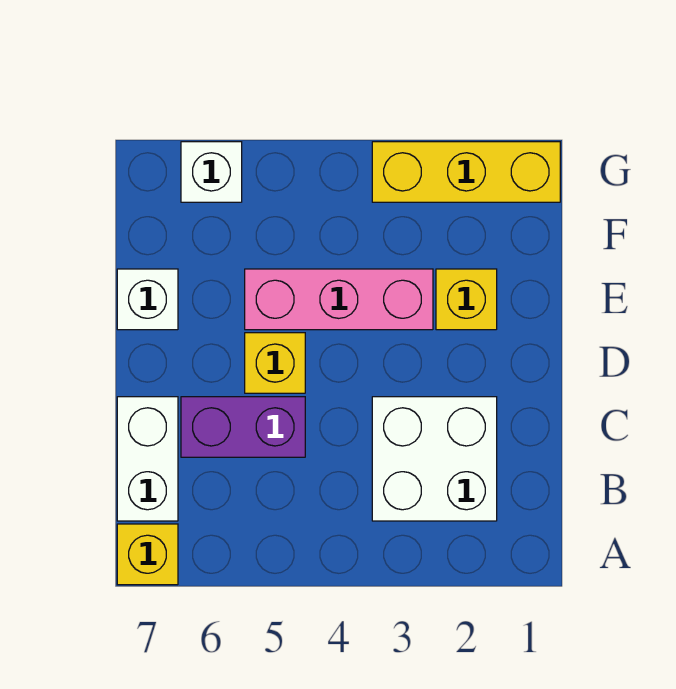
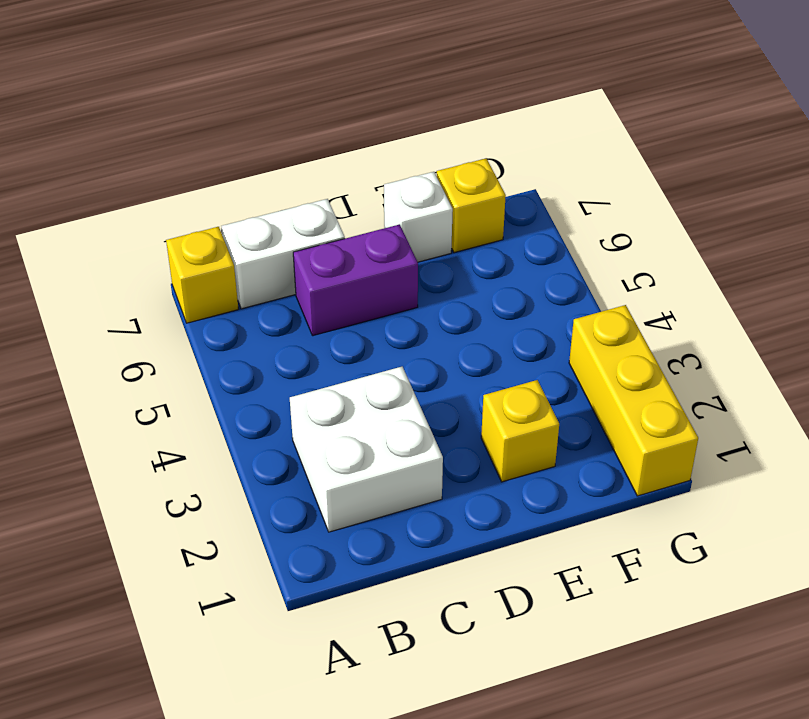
purple brick C5:C6 level 1 -> purple brick C6:D6 level 1
yellow brick D5 level 1 -> yellow brick F7 level 1
pink brick E3:E5 level 1 -> none
white brick G6 level 1 -> none

